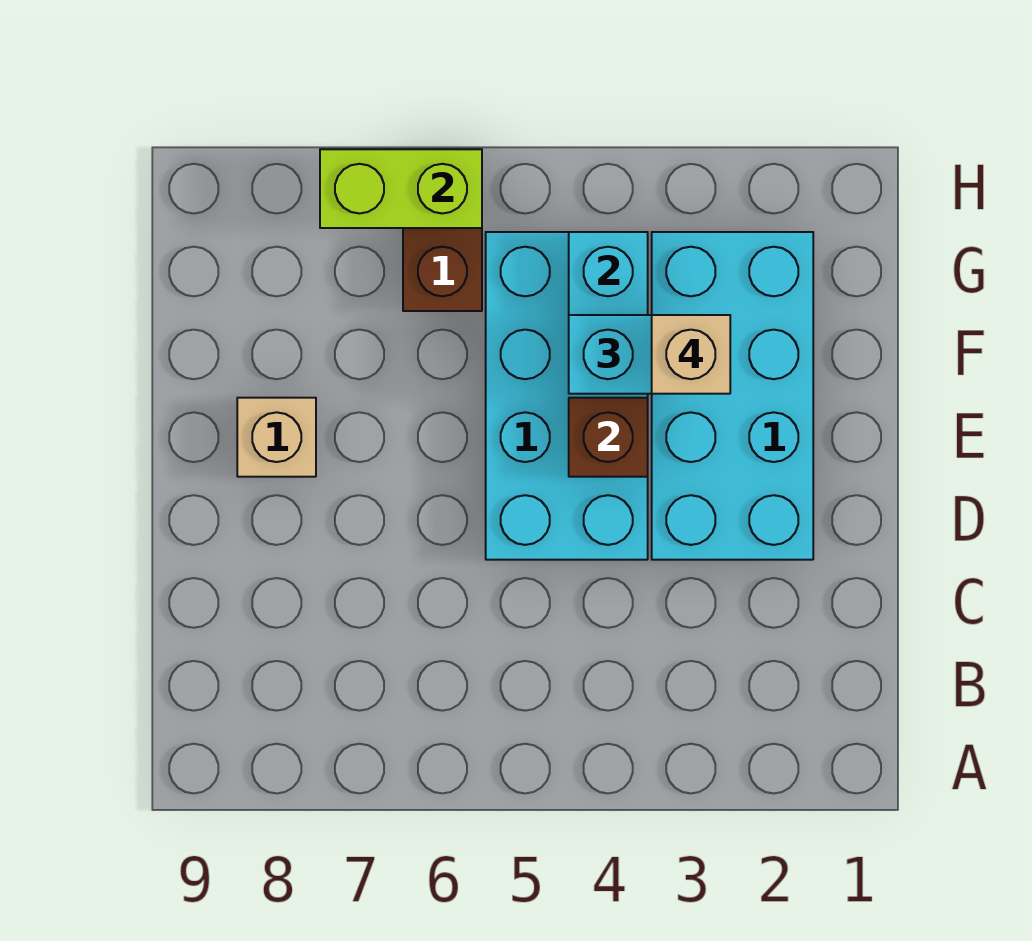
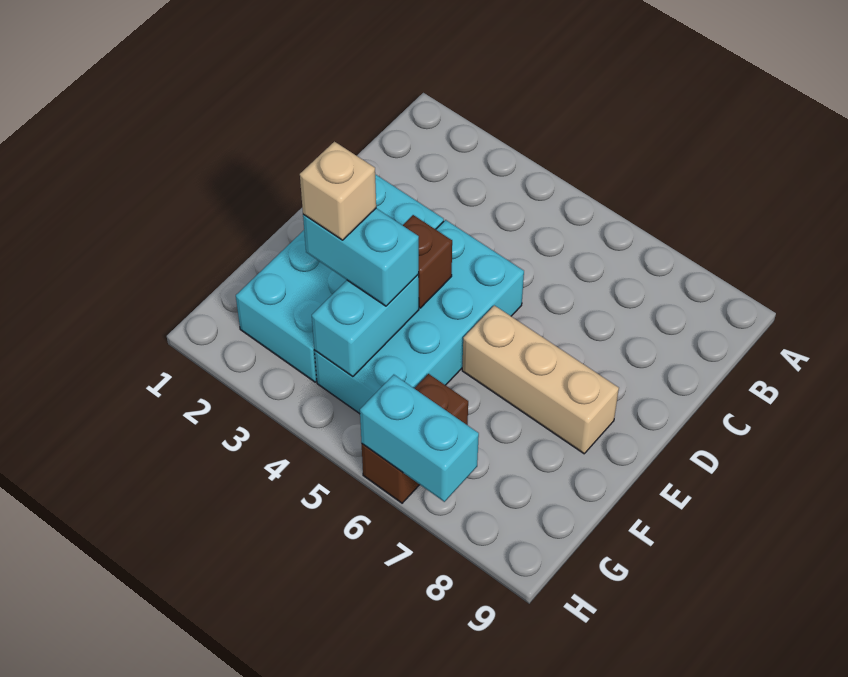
tan brick E8 level 1 -> tan brick E6:E8 level 1
lime brick H6:H7 level 2 -> cyan brick H6:H7 level 2

